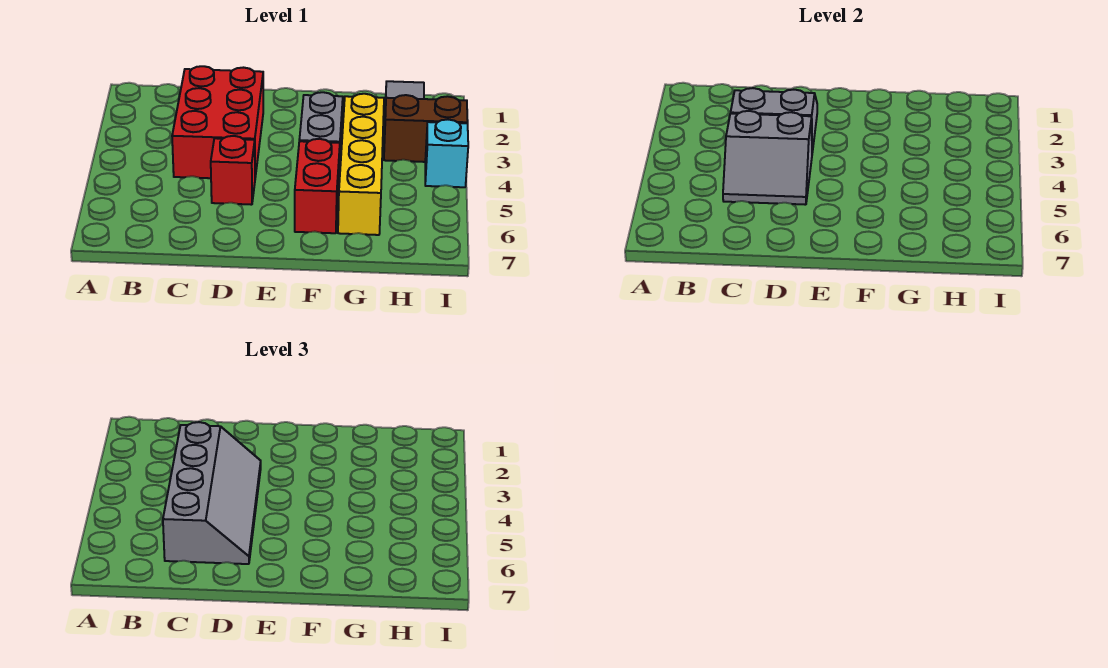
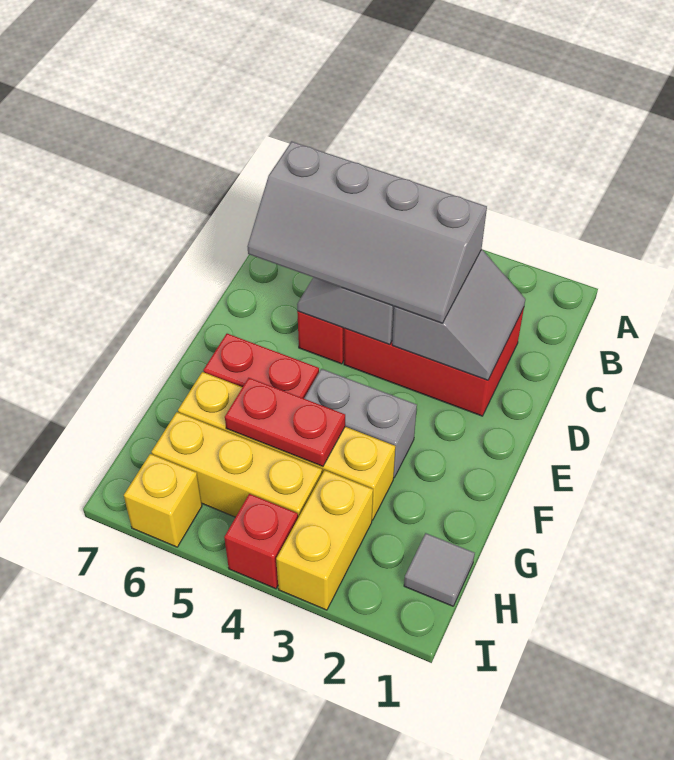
none -> red plate G4:G5 level 2
brown brick H3:I3 level 1 -> yellow brick H3:I3 level 1
none -> yellow brick H4:H6 level 1
cyan brick I4 level 1 -> red brick I4 level 1
none -> yellow brick I6 level 1

